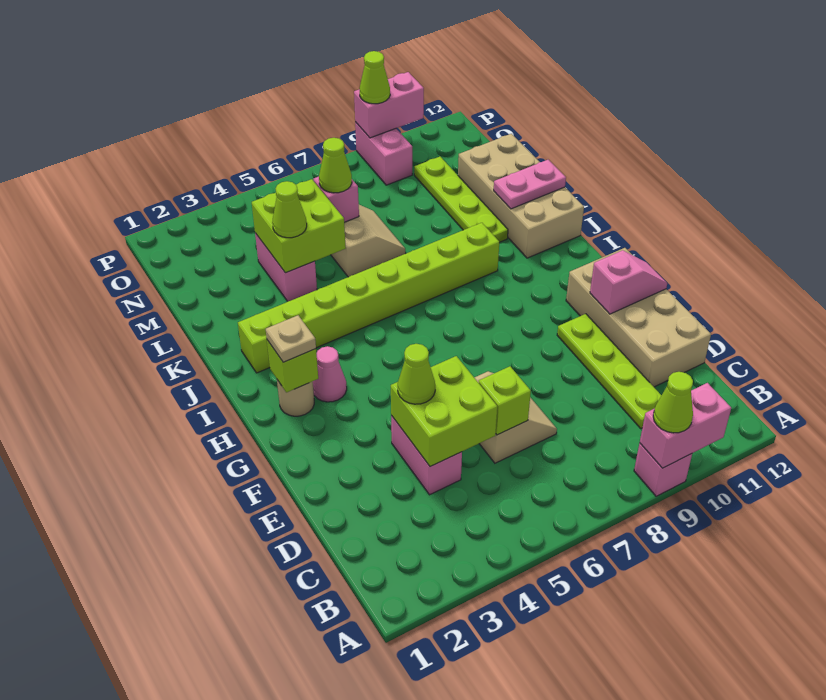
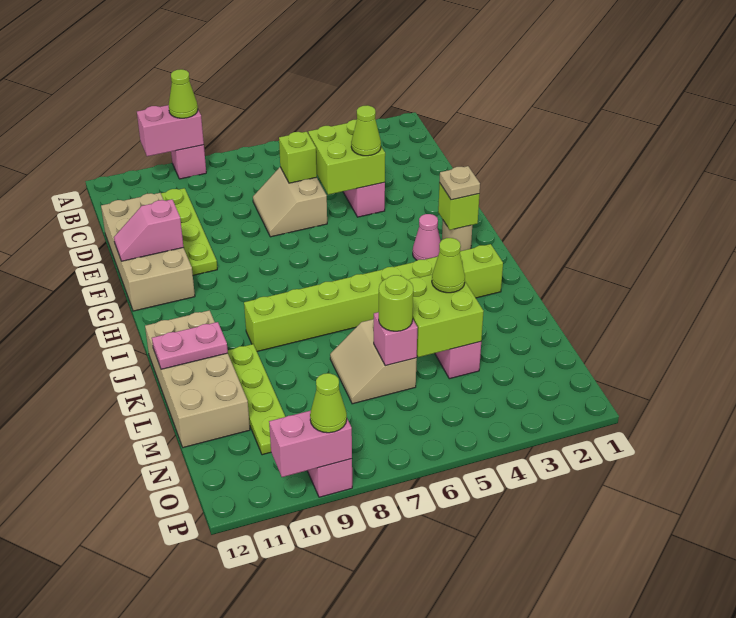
lime cone M6 level 3 -> lime round brick M6 level 3

